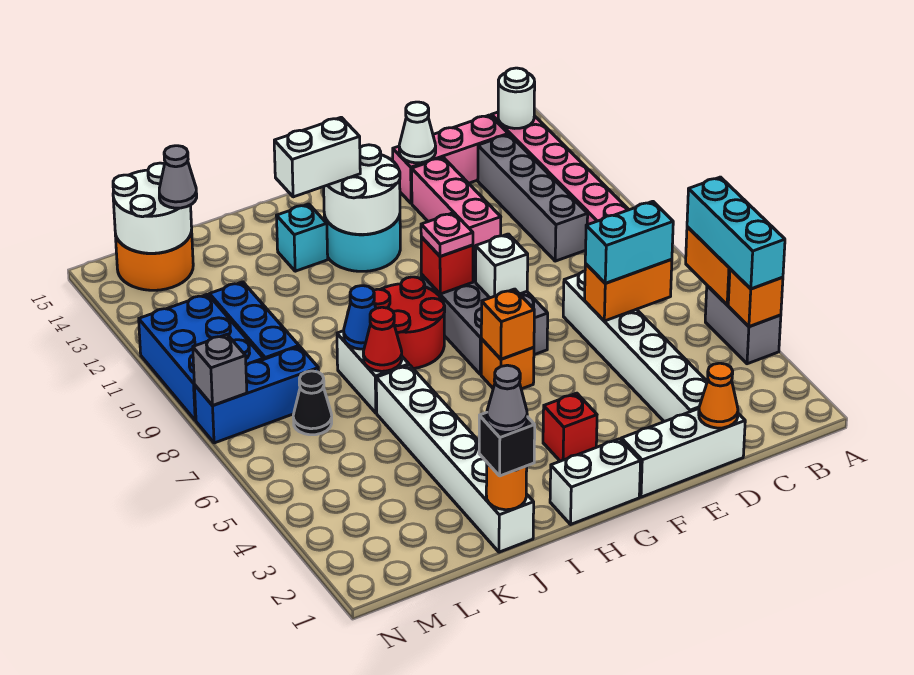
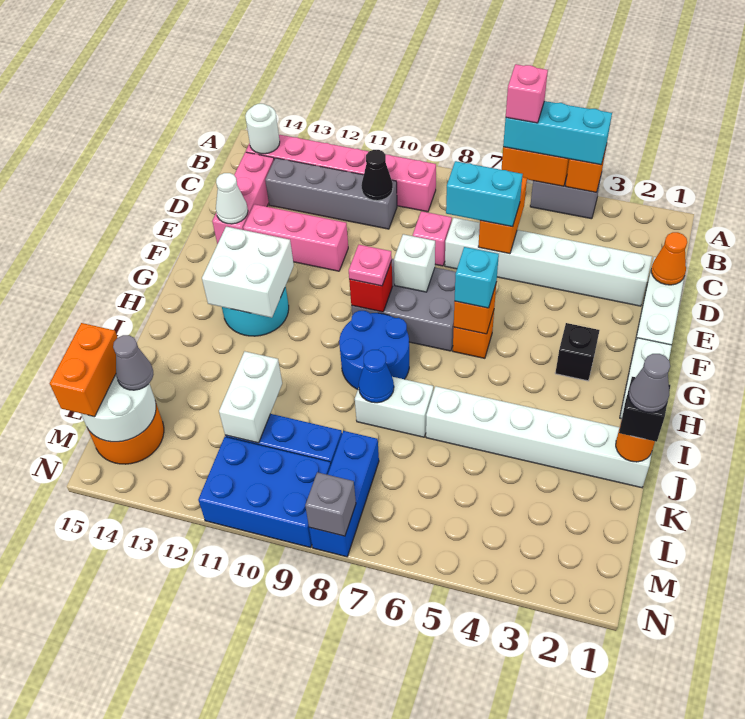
none -> pink brick A6 level 4
cyan brick C6:D6 level 3 -> cyan brick D6:D7 level 3
none -> pink brick D8 level 1
red brick G3 level 1 -> black brick G3 level 1
white round brick G12:H13 level 2 -> white brick G12:H13 level 2
red round brick H8:I9 level 1 -> blue round brick H8:I9 level 1
white brick H13:I13 level 3 -> white brick K11:L11 level 2
cyan brick I13 level 1 -> cyan brick G6 level 3
red cone J7 level 2 -> none
black cone L7 level 1 -> black cone C10 level 2
none -> orange brick L15:M15 level 3

